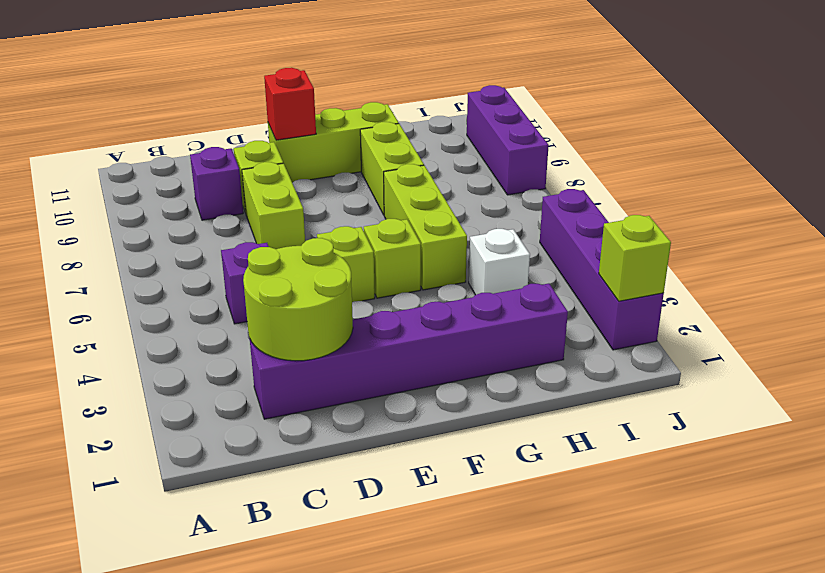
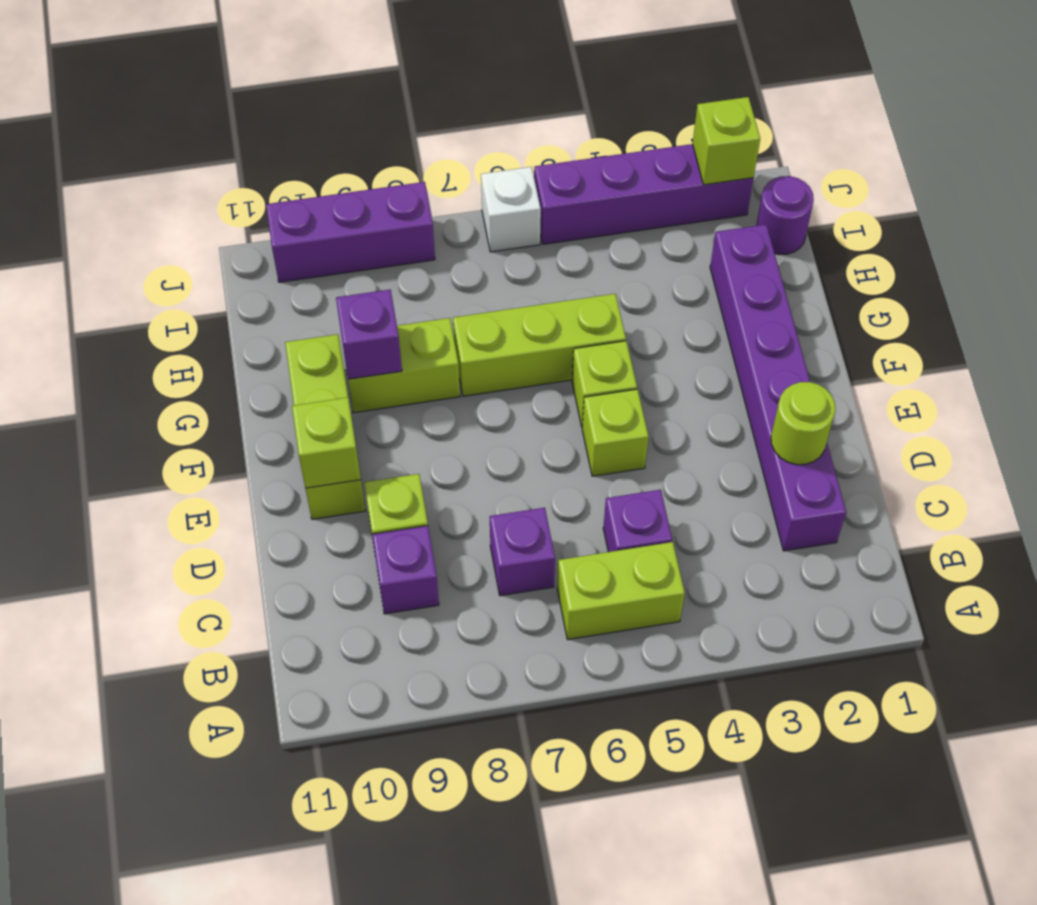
lime round brick C2:D3 level 2 -> lime round brick D2 level 2
none -> purple brick C7 level 1
lime brick D7:D8 level 1 -> lime brick B5:B6 level 1
red brick E10 level 2 -> lime brick E10 level 2
none -> purple brick G9 level 2
white brick H4 level 1 -> white brick J6 level 1
none -> purple round brick I1 level 1

